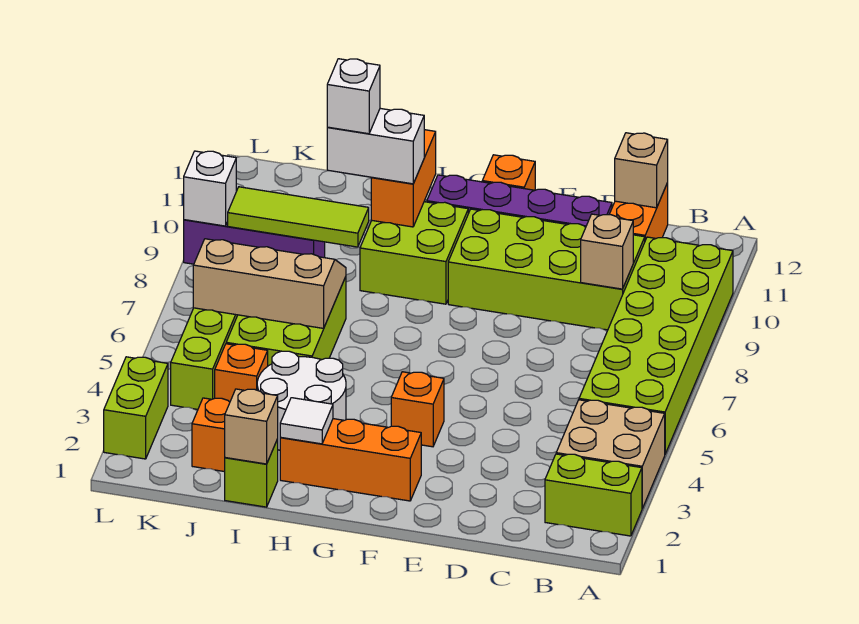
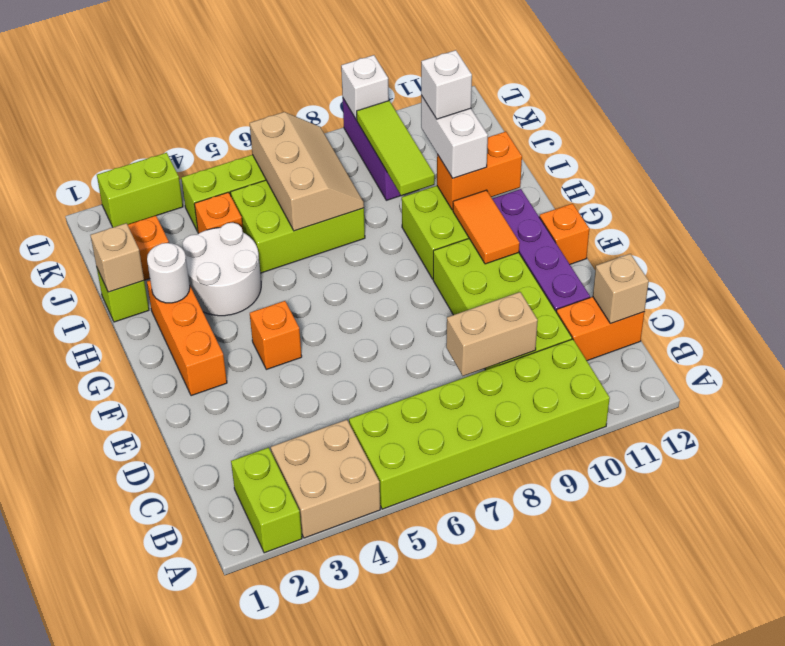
tan brick C9 level 2 -> tan brick C8:C9 level 2
none -> orange tile F10:G10 level 2
white tile H2 level 2 -> white round brick H2 level 2

